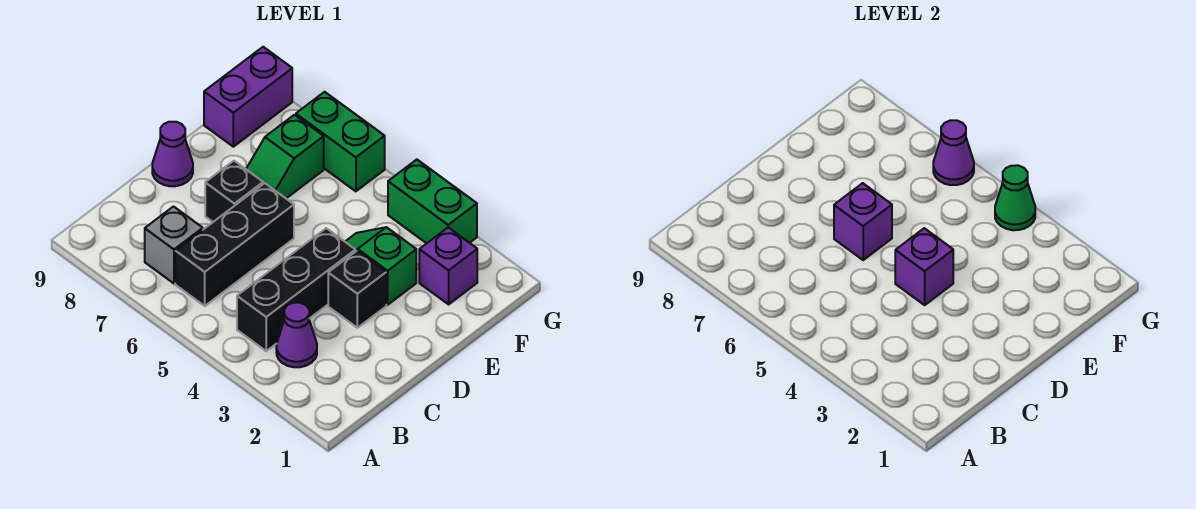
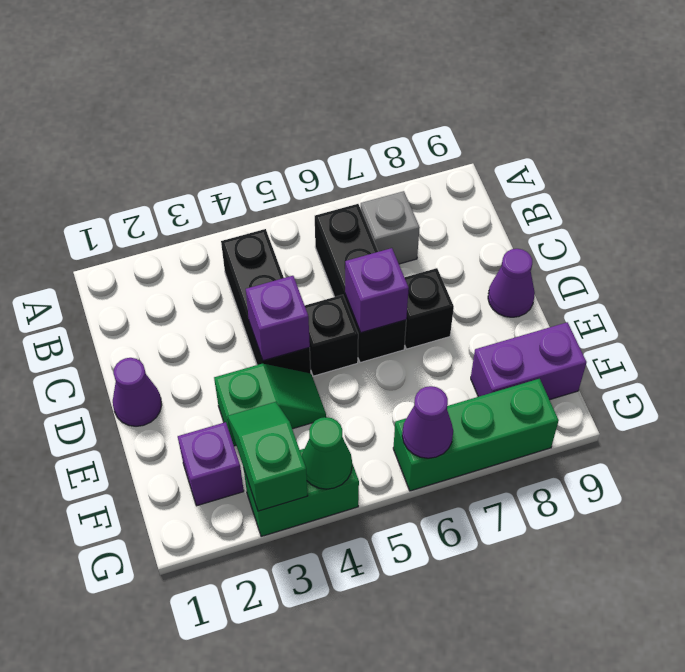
purple cone B3 level 1 -> purple cone D1 level 1
black brick D3 level 1 -> black brick D5 level 1
green slope E7:F7 level 1 top F -> green slope F3:G3 level 2 top G
purple brick F9:G9 level 1 -> purple brick F8:F9 level 1
green brick G6:G7 level 1 -> green brick G6:G8 level 1

